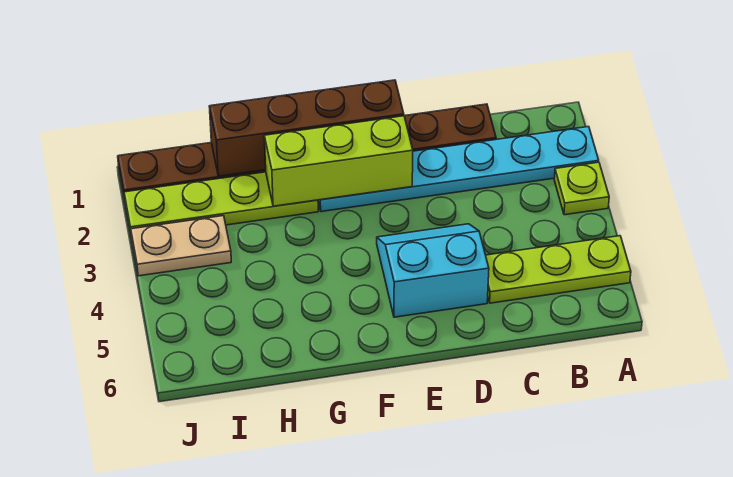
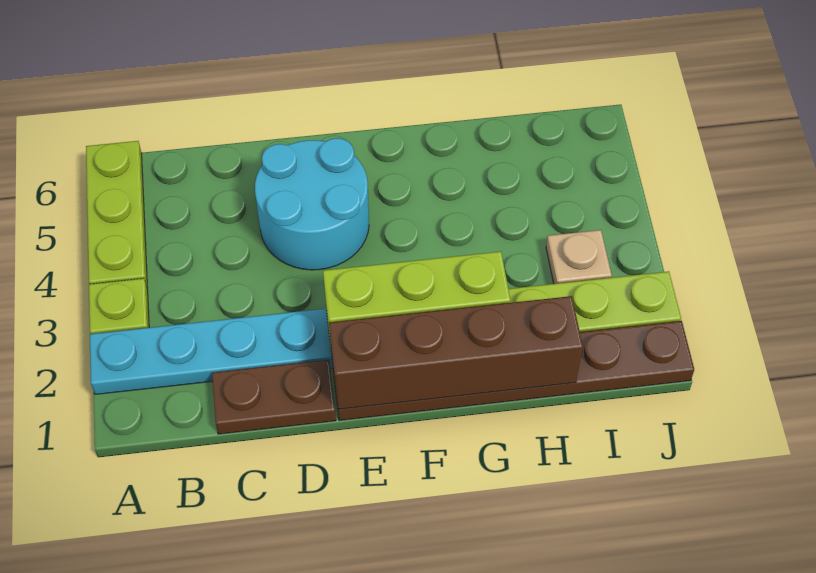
lime plate A5:C5 level 1 -> lime plate A4:A6 level 1
cyan slope D4:E5 level 1 top 5 -> cyan round brick D4:E5 level 1
tan plate I3:J3 level 1 -> tan plate I3 level 1

